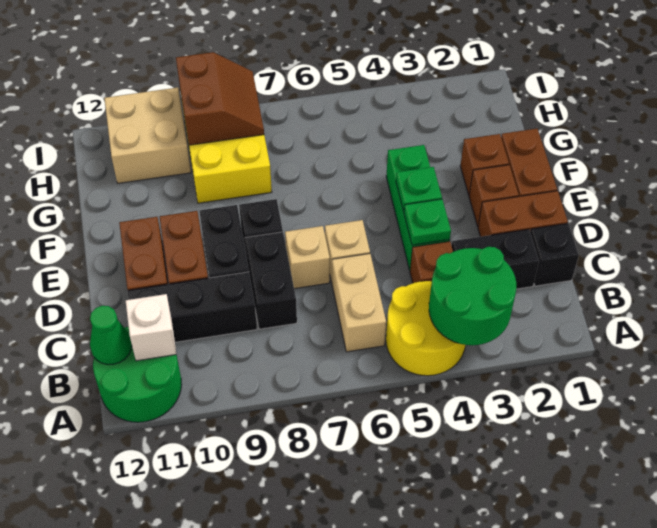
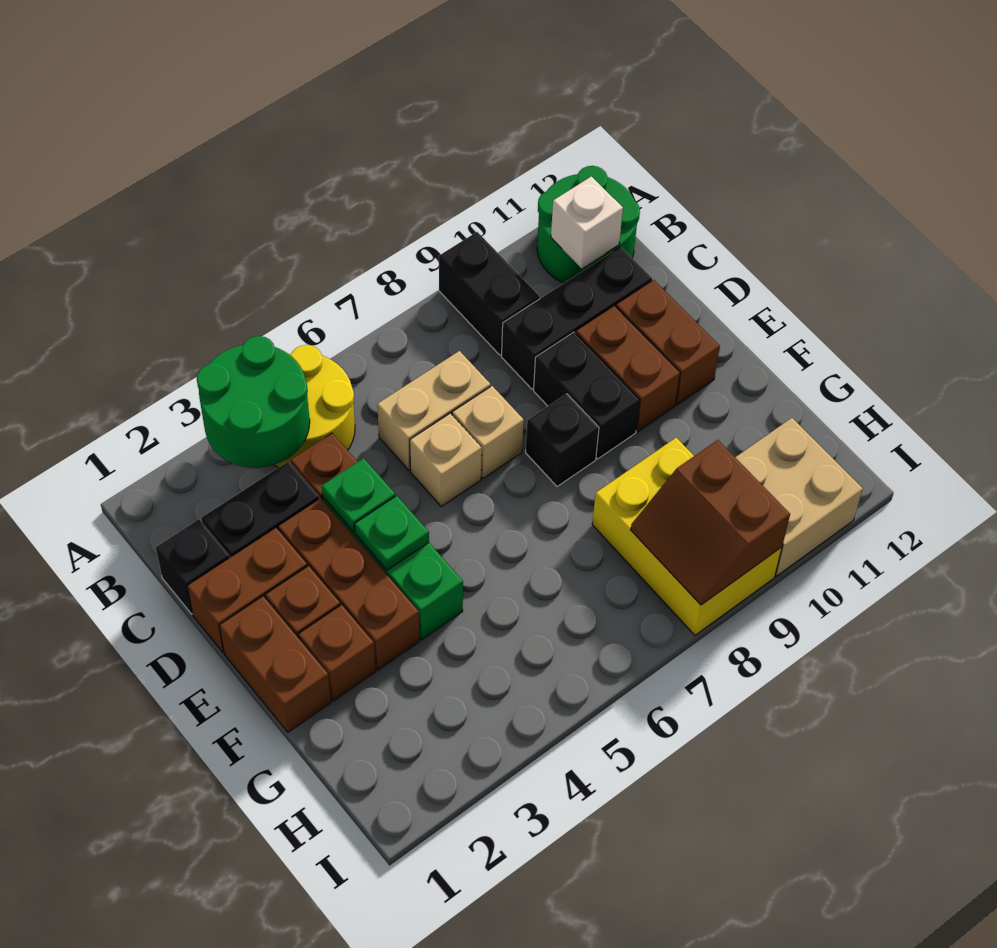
tan brick B6:C6 level 1 -> tan brick C6:C7 level 1
green cone B12 level 2 -> none
black brick C8:D8 level 1 -> black brick A9:B9 level 1
none -> brown brick D3:F3 level 1

